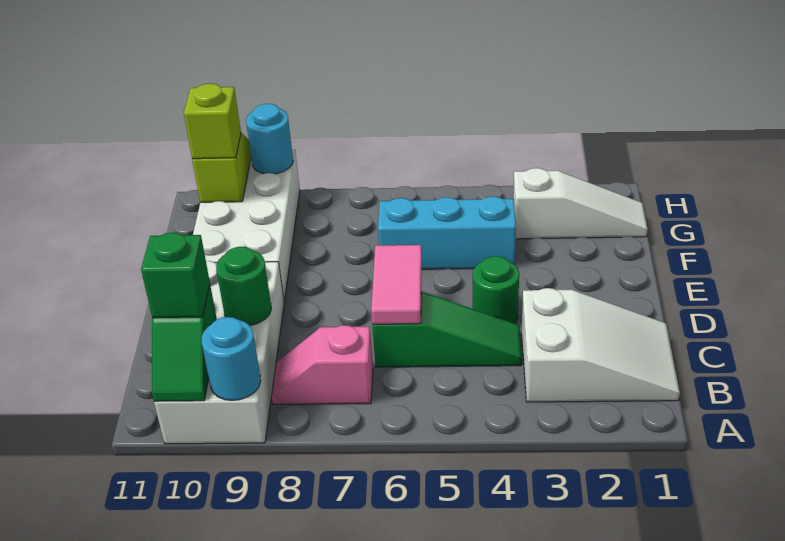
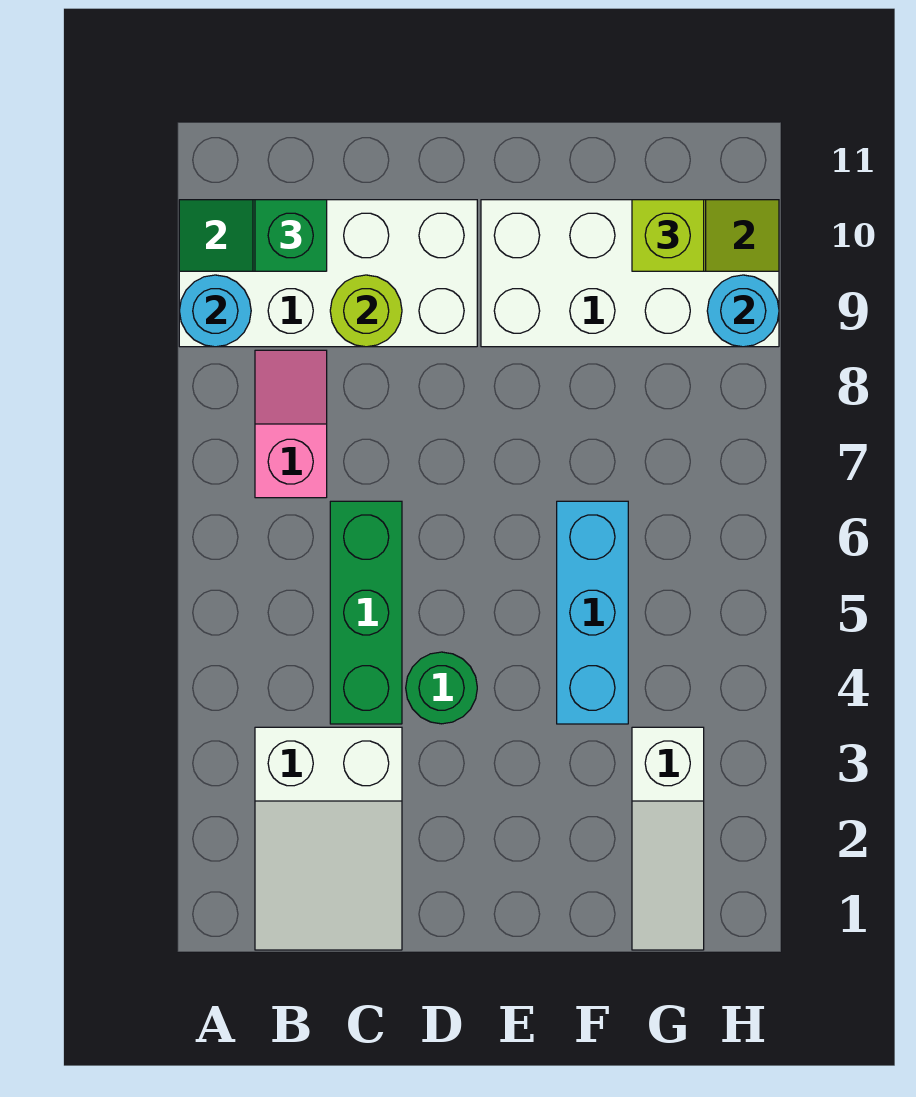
green slope C4:C6 level 1 top 6 -> green brick C4:C6 level 1
pink tile C6:D6 level 2 -> none
green round brick C9 level 2 -> lime round brick C9 level 2

